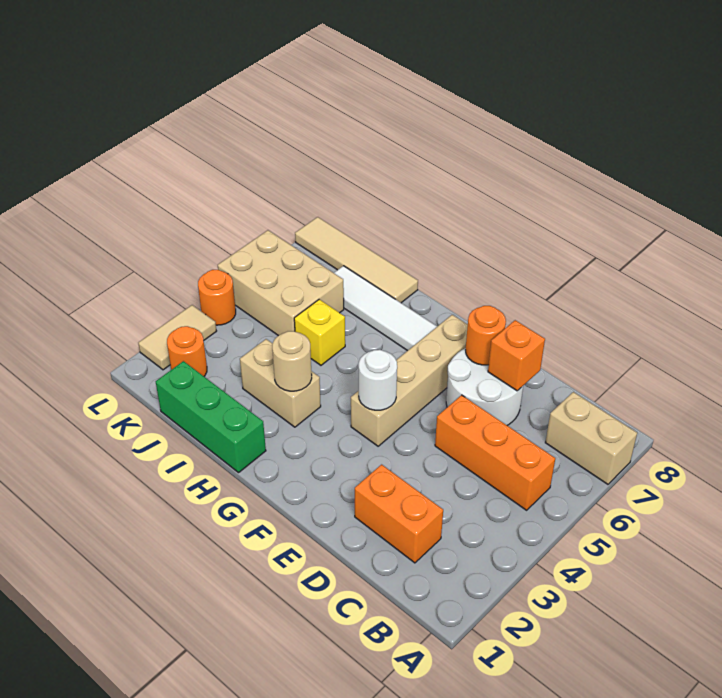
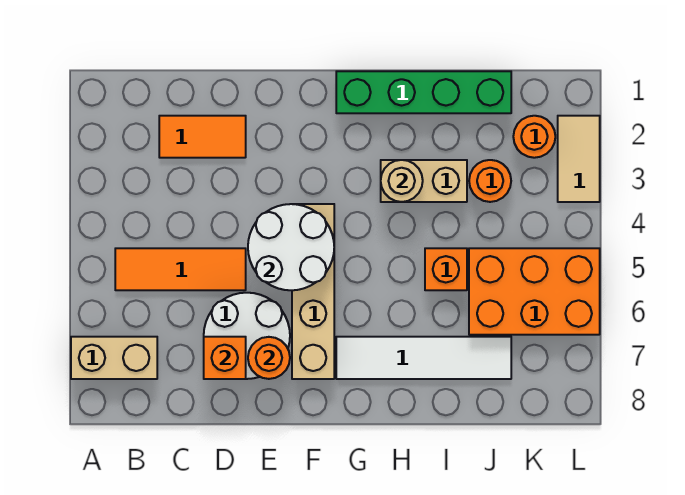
orange brick B5:D5 level 1 -> orange tile B5:D5 level 1
orange brick C2:D2 level 1 -> orange tile C2:D2 level 1
white round brick F4 level 2 -> white round brick E4:F5 level 2
green brick H1:J1 level 1 -> green brick G1:J1 level 1
yellow brick I5 level 1 -> orange brick I5 level 1
tan tile I8:L8 level 1 -> none
tan brick J5:L6 level 1 -> orange brick J5:L6 level 1
orange round brick L4 level 1 -> orange round brick J3 level 1

